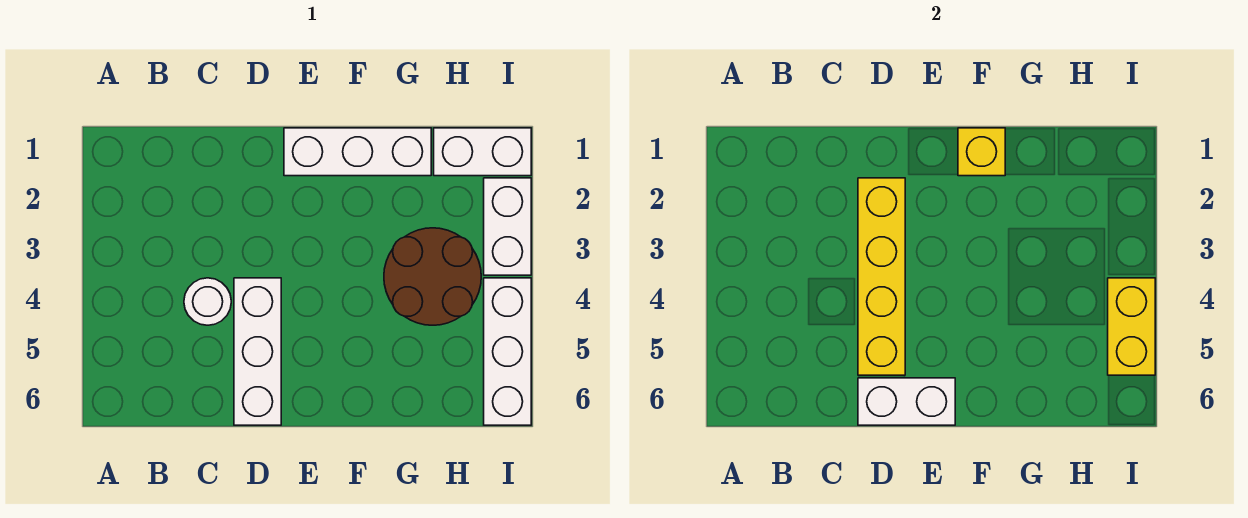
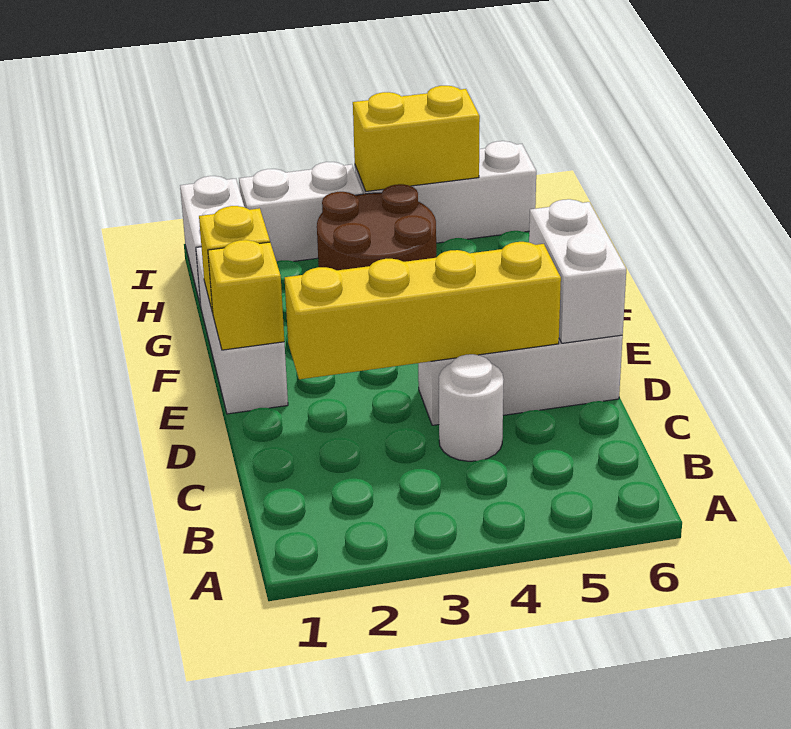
none -> yellow brick E1 level 2

